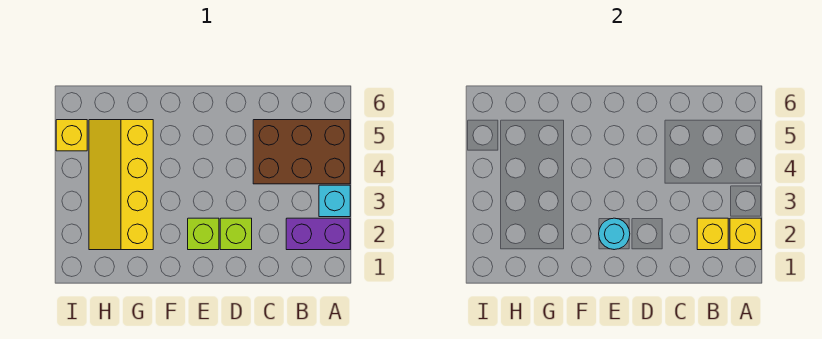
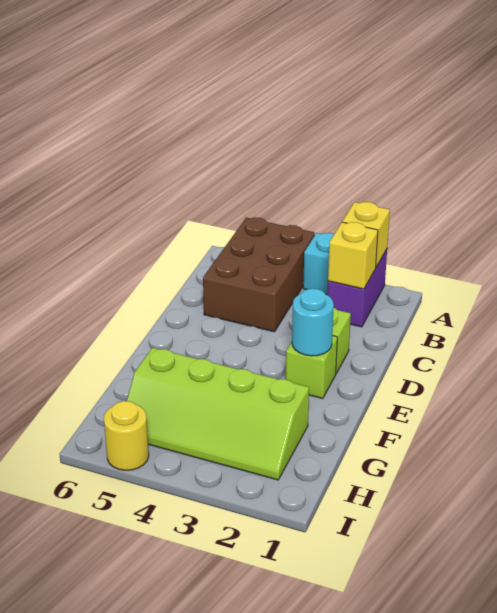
yellow slope G2:H5 level 1 top G -> lime slope G2:H5 level 1 top G
yellow brick I5 level 1 -> yellow round brick I5 level 1

